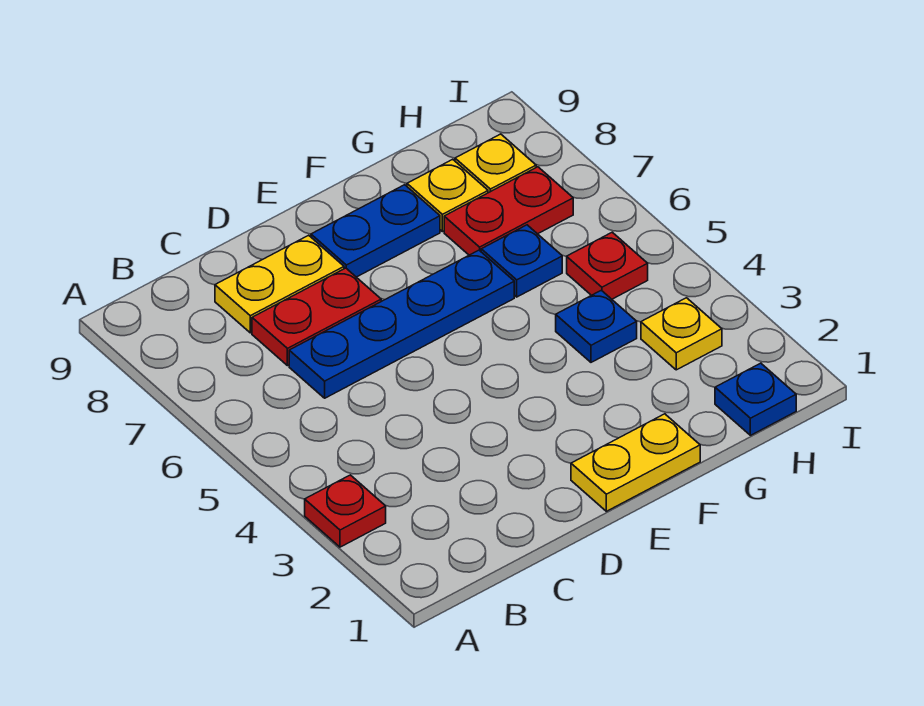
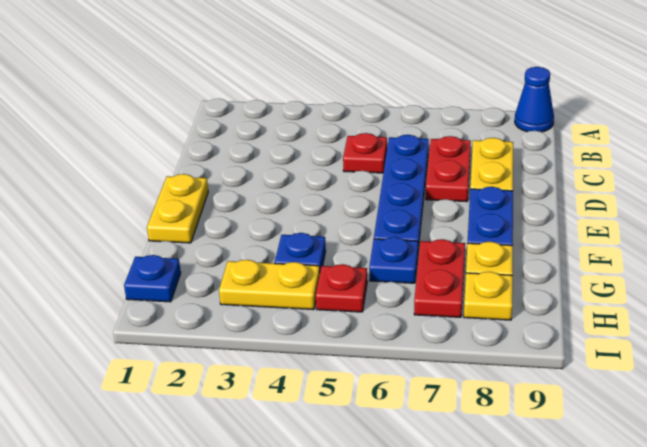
red plate A3 level 1 -> red plate C5 level 1
none -> blue cone A9 level 1
yellow plate H3 level 1 -> yellow plate H3:H4 level 1

